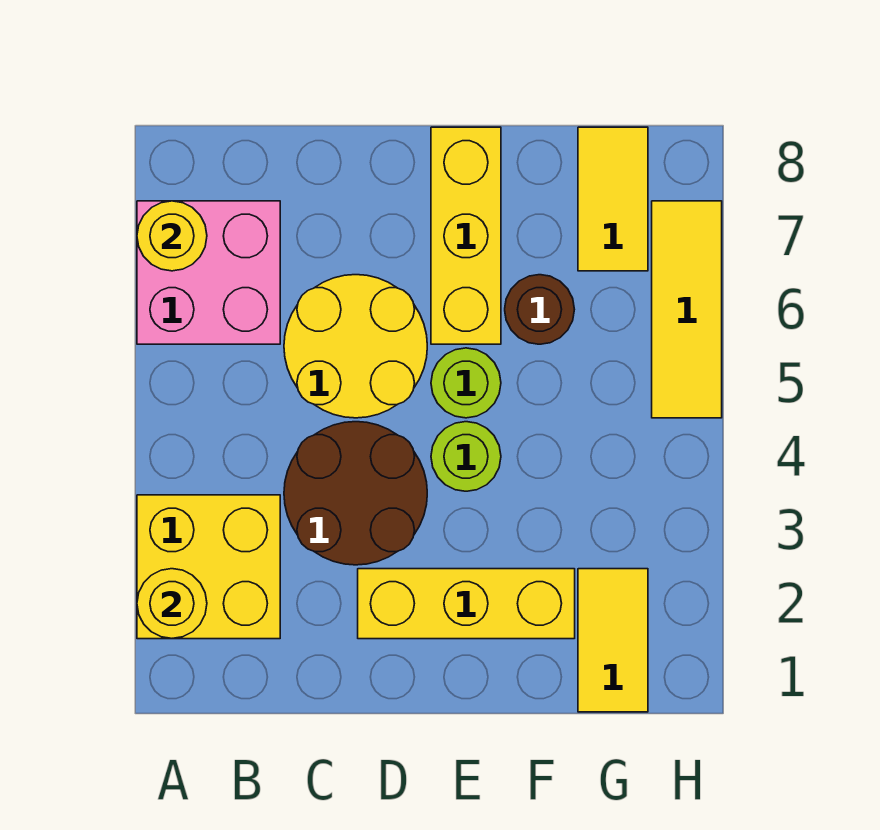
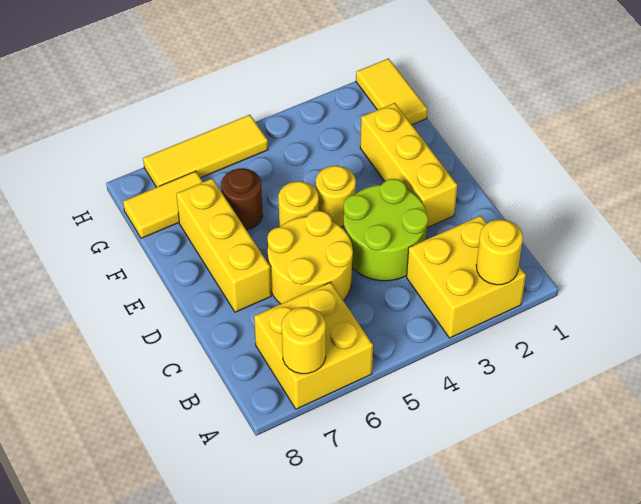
pink brick A6:B7 level 1 -> yellow brick A6:B7 level 1
brown round brick C3:D4 level 1 -> lime round brick C3:D4 level 1
lime round brick E4 level 1 -> yellow round brick E4 level 1
lime round brick E5 level 1 -> yellow round brick E5 level 1
yellow brick E6:E8 level 1 -> yellow brick D7:F7 level 1
yellow tile G1:G2 level 1 -> yellow tile G1:H1 level 1

